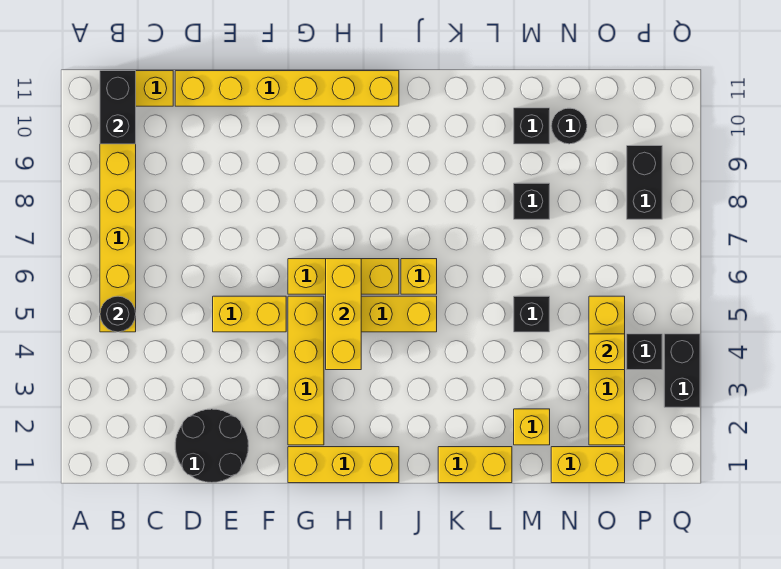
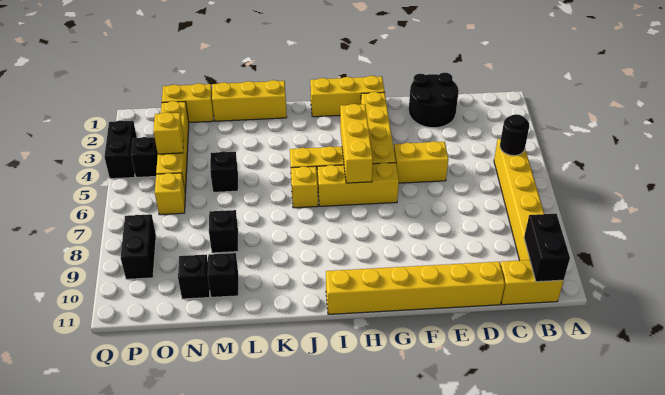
yellow brick K1:L1 level 1 -> yellow brick K1:M1 level 1
yellow brick M2 level 1 -> yellow brick O6 level 1
black round brick N10 level 1 -> black brick N10 level 1

